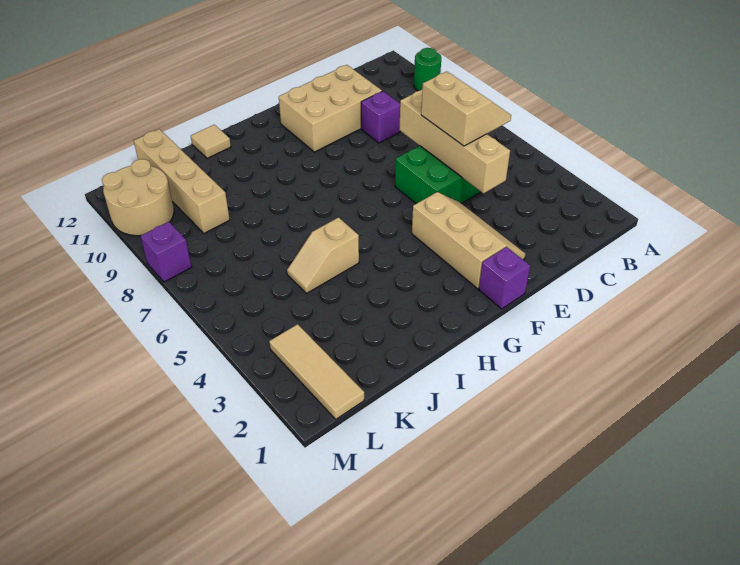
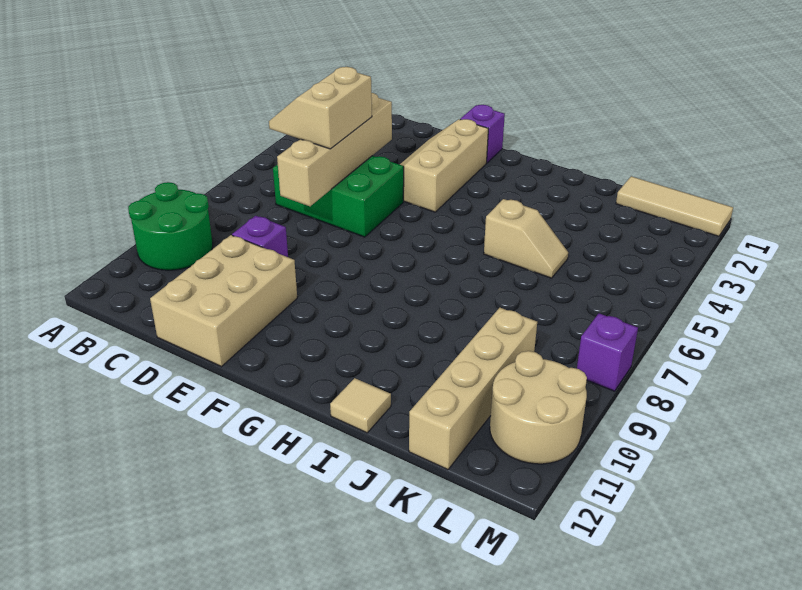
green round brick A10 level 1 -> green round brick A9:B10 level 1
tan brick D10:F11 level 1 -> tan brick D10:E12 level 1
tan tile L1:L3 level 1 -> tan tile K1:M1 level 1

